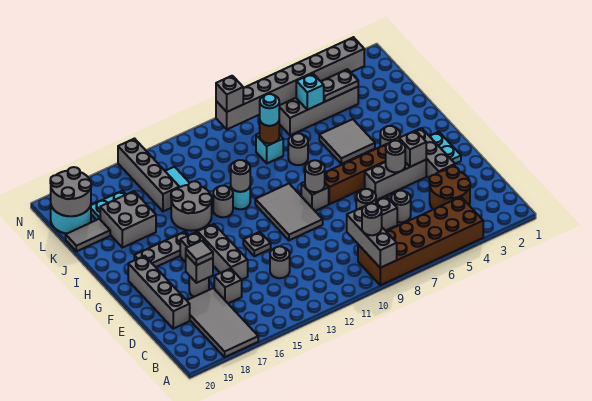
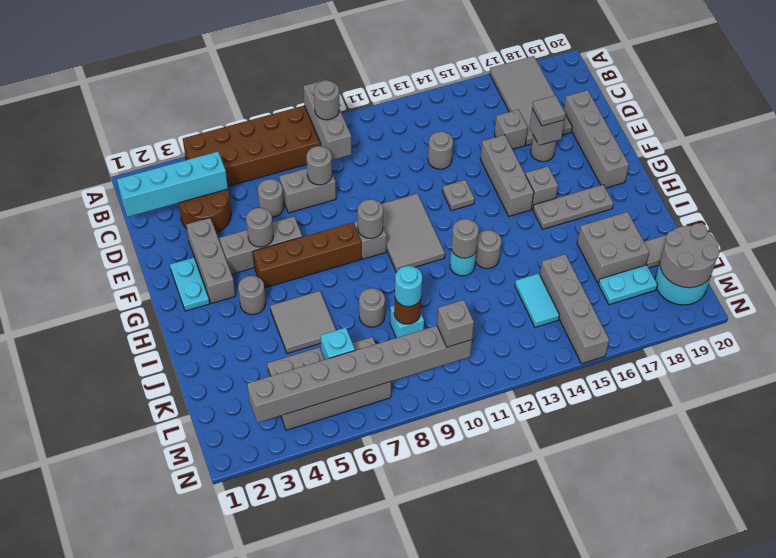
none -> cyan brick C1:C4 level 2
grey brick F4 level 2 -> none
grey round brick I14:J15 level 1 -> none

